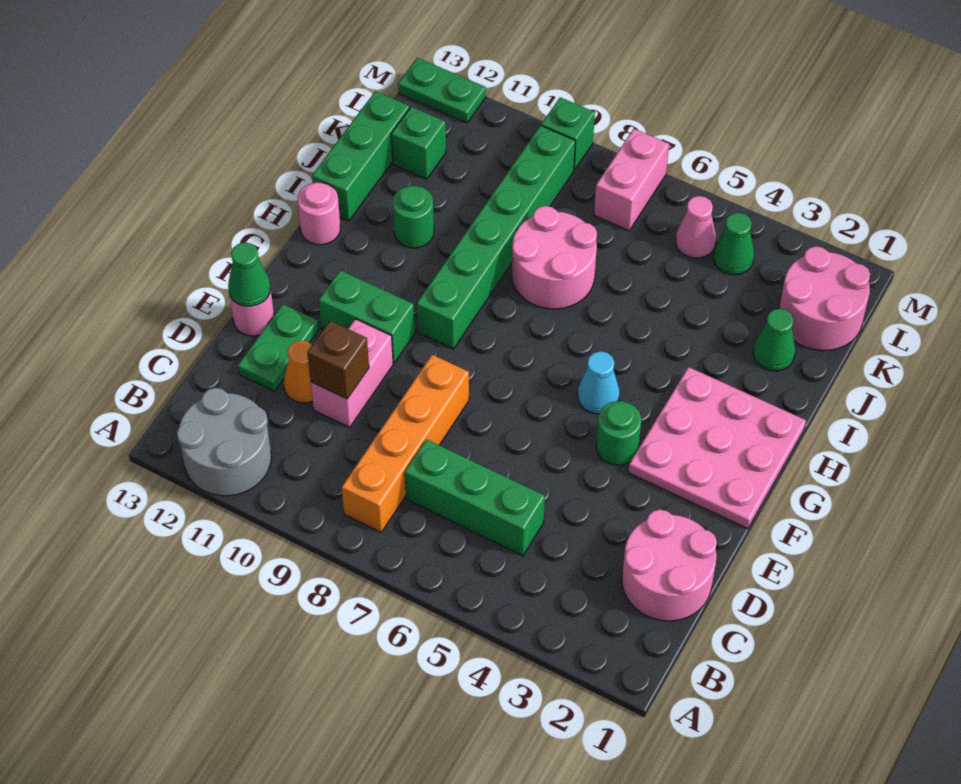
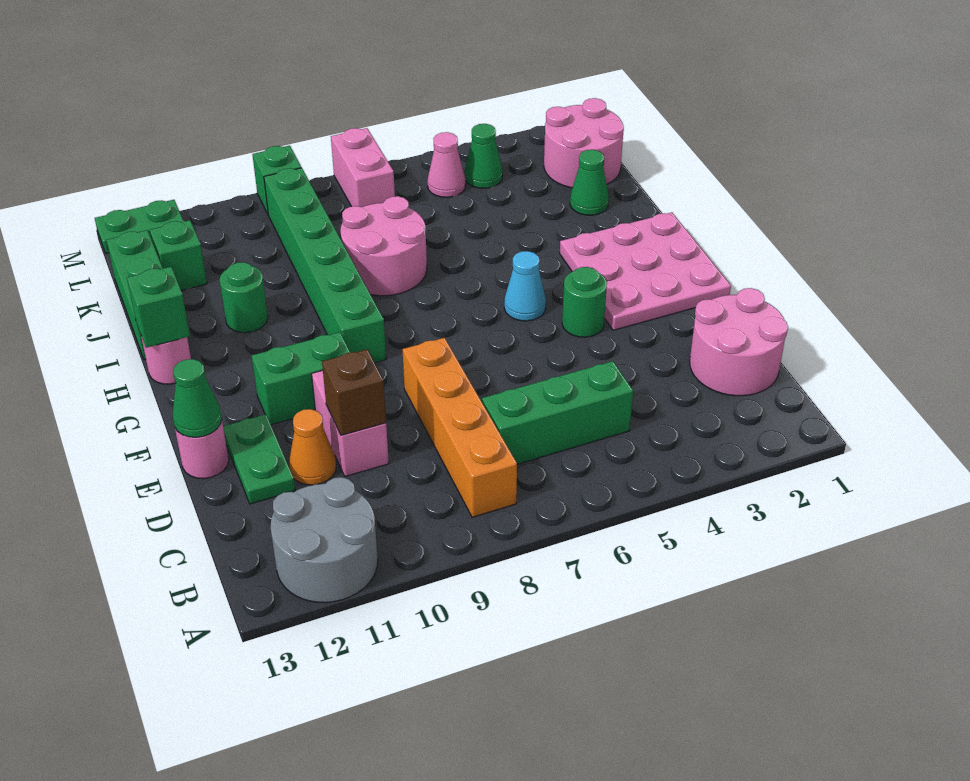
none -> green brick H13 level 2

